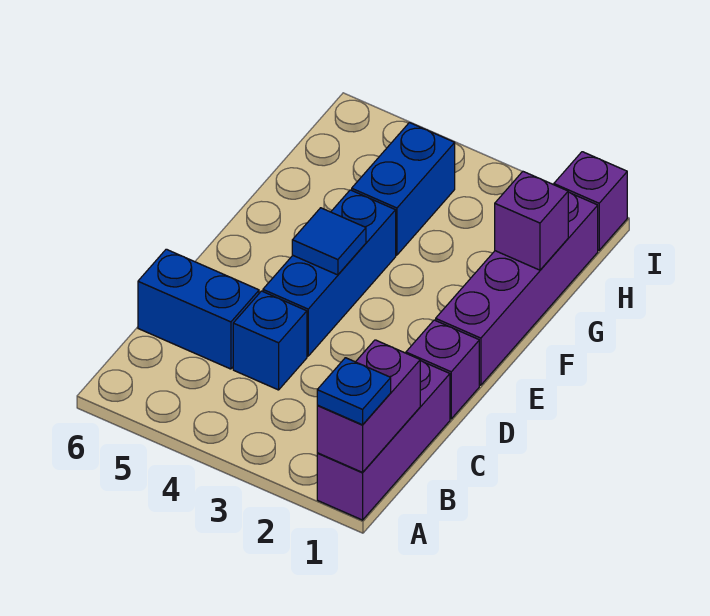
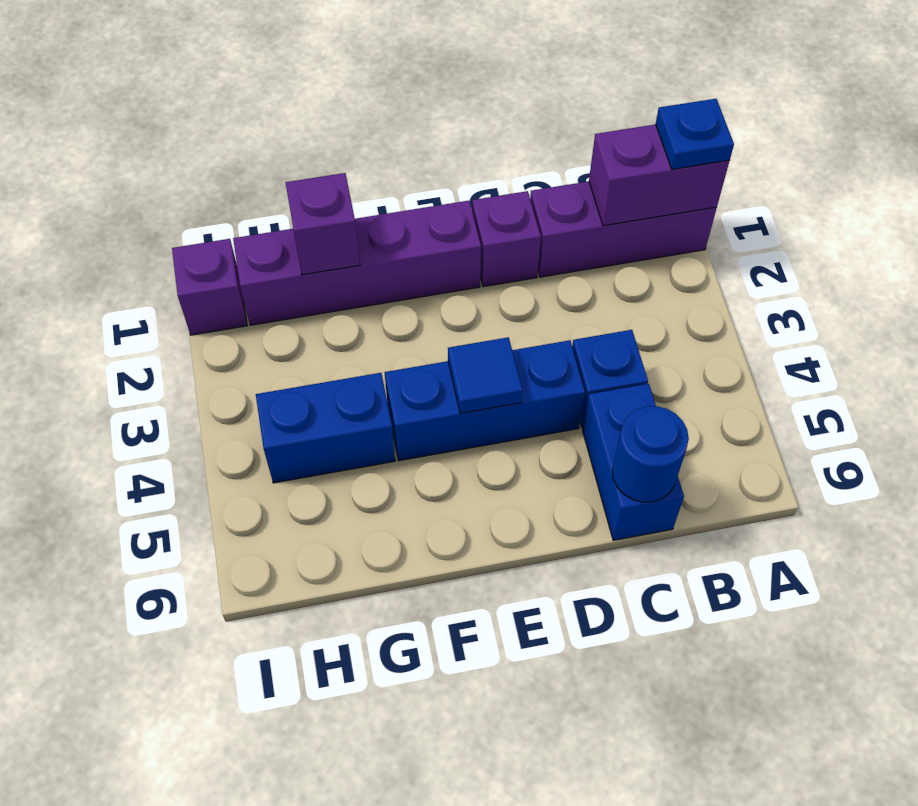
none -> blue round brick C6 level 2

